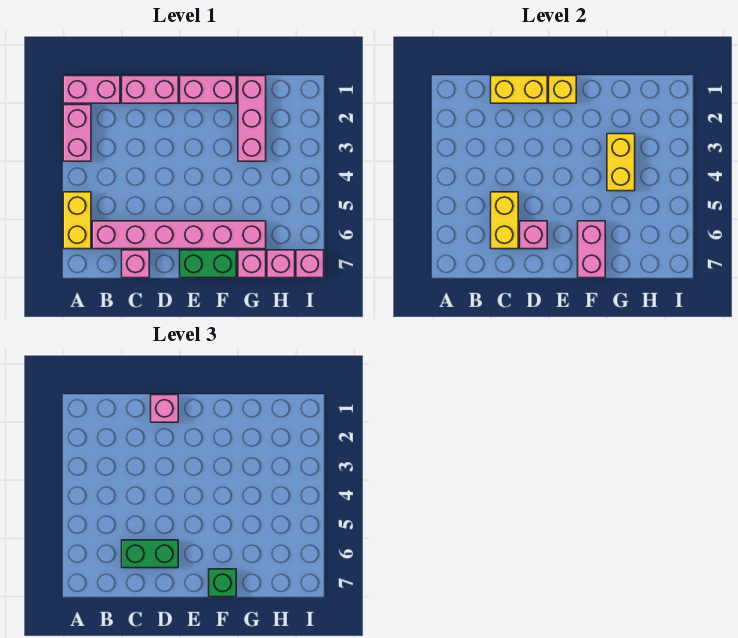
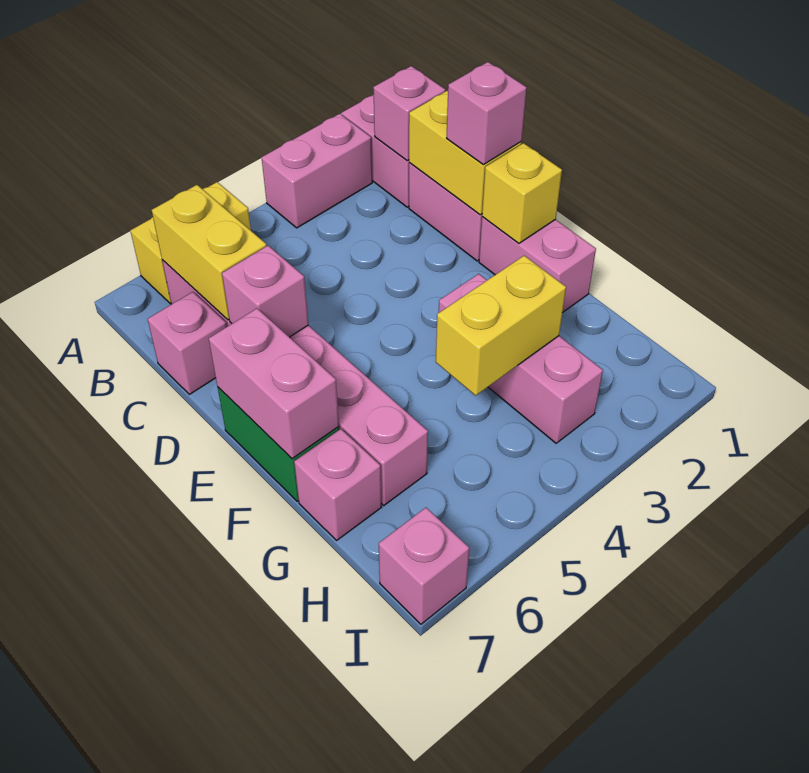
yellow brick C5:C6 level 2 -> yellow brick B6:C6 level 2
green brick C6:D6 level 3 -> none
pink brick F6:F7 level 2 -> pink brick E7:F7 level 2
green brick F7 level 3 -> none
pink brick G1:G3 level 1 -> pink brick F3:H3 level 1
pink brick H7 level 1 -> pink brick B1 level 2

